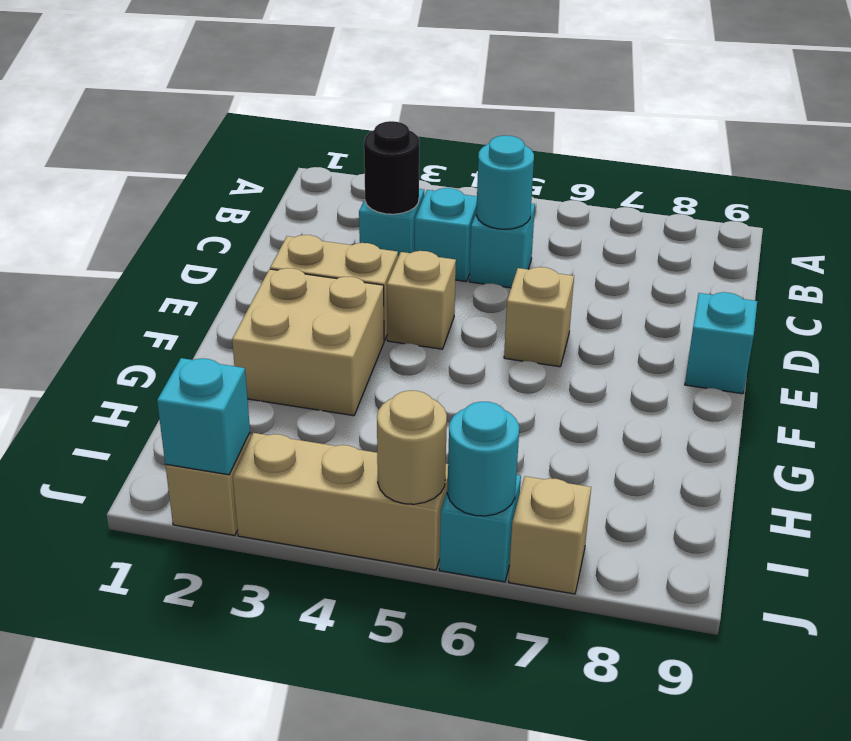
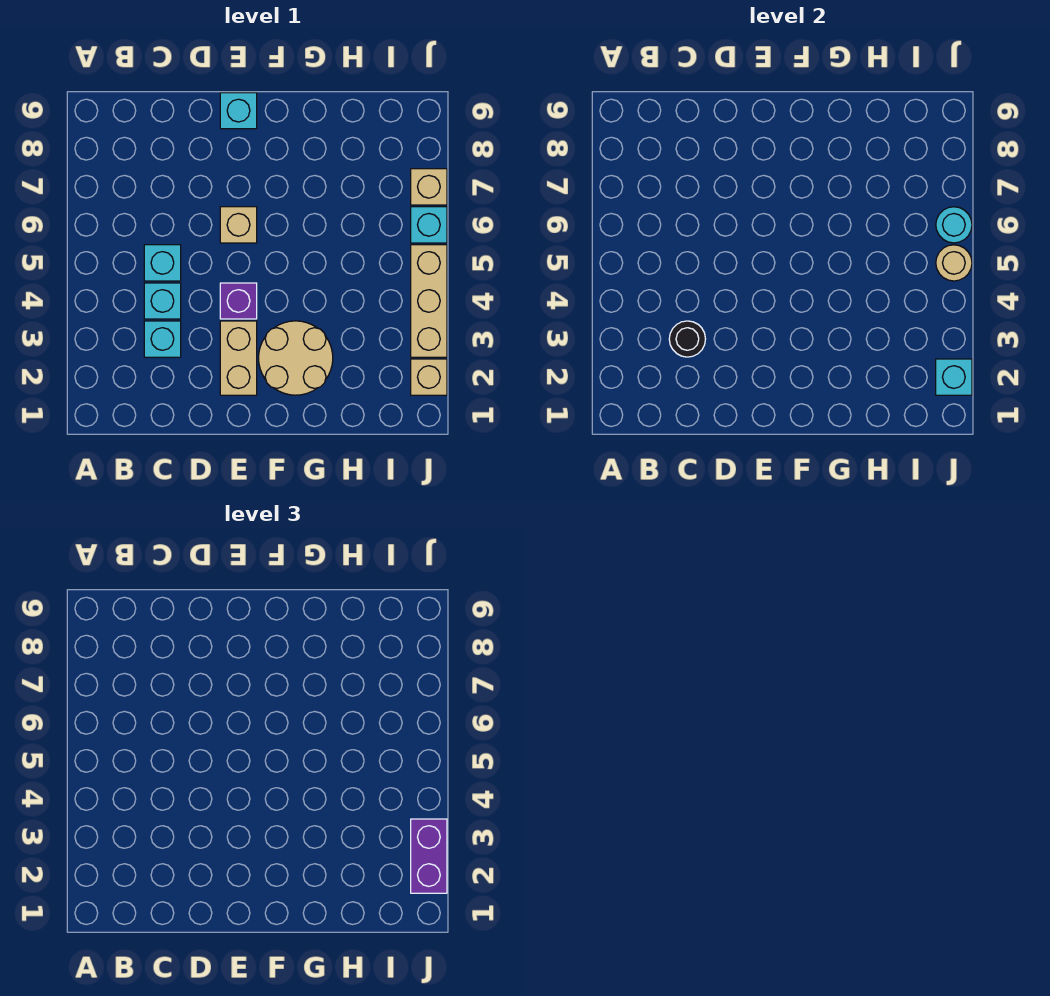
cyan round brick C5 level 2 -> none
tan brick E4 level 1 -> purple brick E4 level 1
tan brick F2:G3 level 1 -> tan round brick F2:G3 level 1
none -> purple brick J2:J3 level 3

